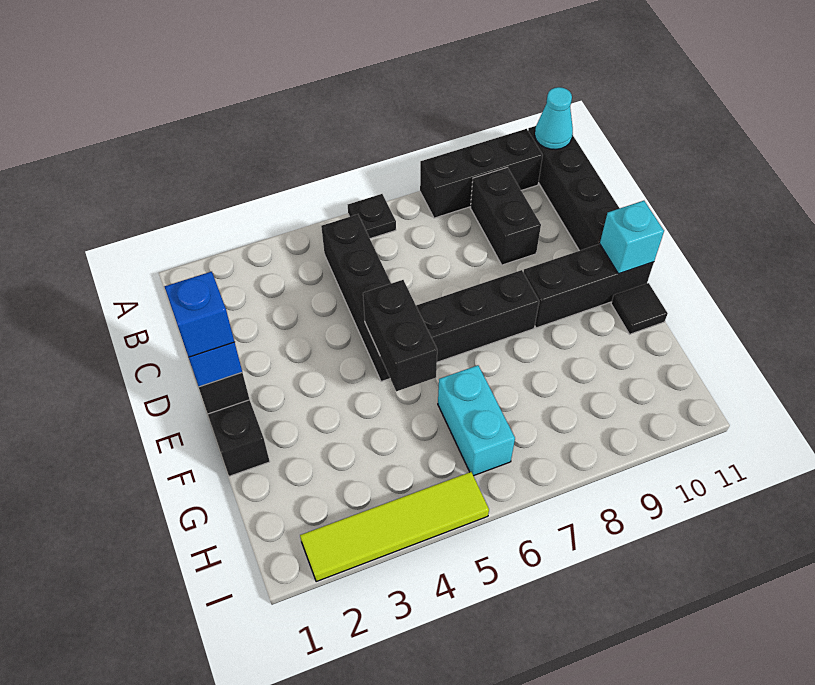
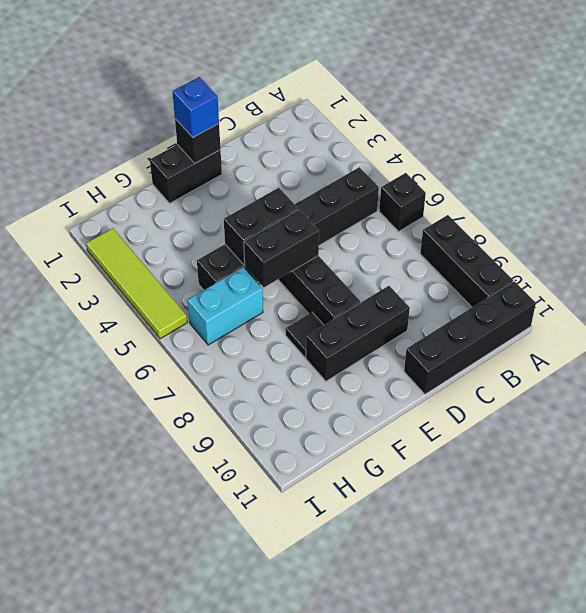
black plate A6 level 1 -> black brick A6 level 1
cyan cone A11 level 2 -> none
black brick B5:E5 level 1 -> black brick B5:G5 level 1
black brick B9:C9 level 1 -> black brick E6:F6 level 2
blue brick E1 level 4 -> none
black brick E9:E11 level 1 -> black brick D9:F9 level 1
cyan brick E11 level 2 -> none
black tile F11 level 1 -> black tile F8 level 1

